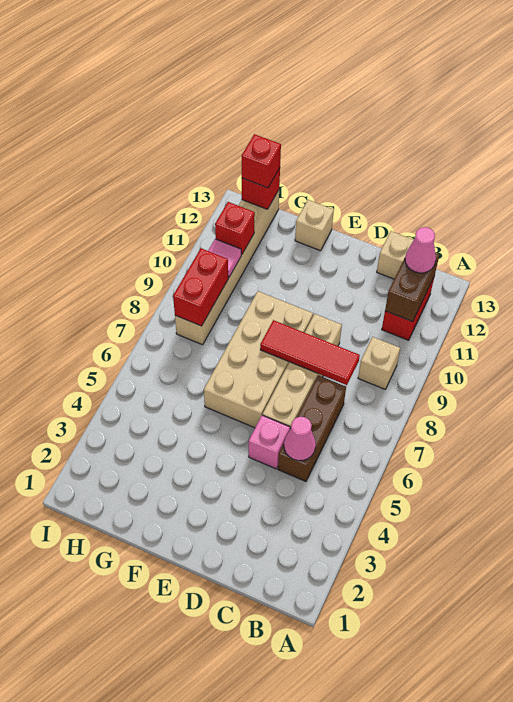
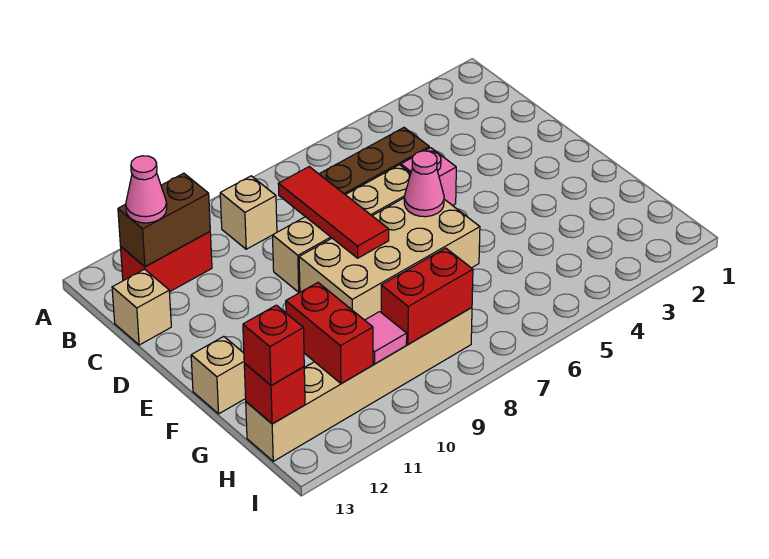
pink cone C5 level 2 -> pink cone E6 level 2
red brick H11 level 2 -> red brick G11:H11 level 2

